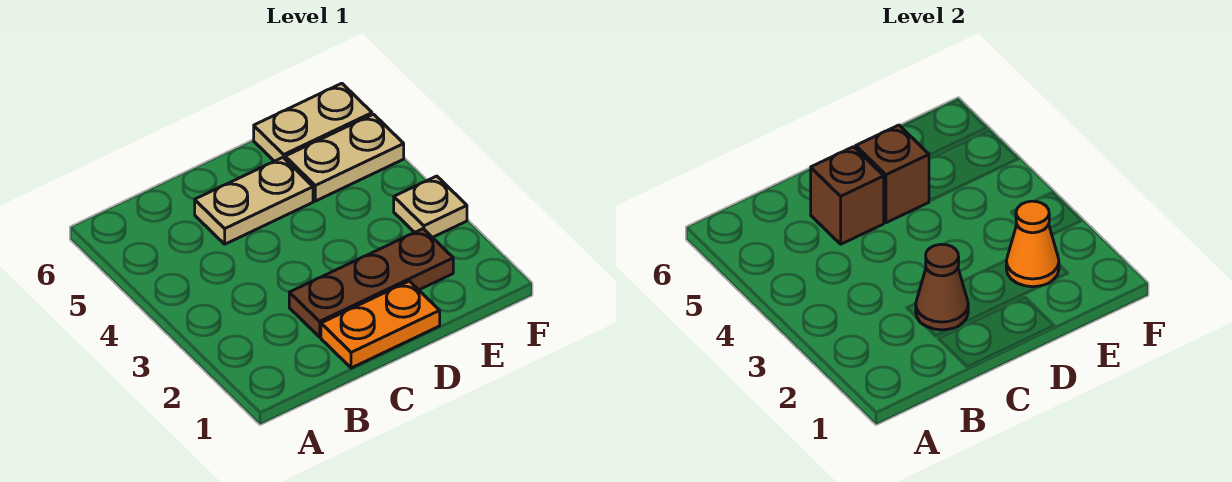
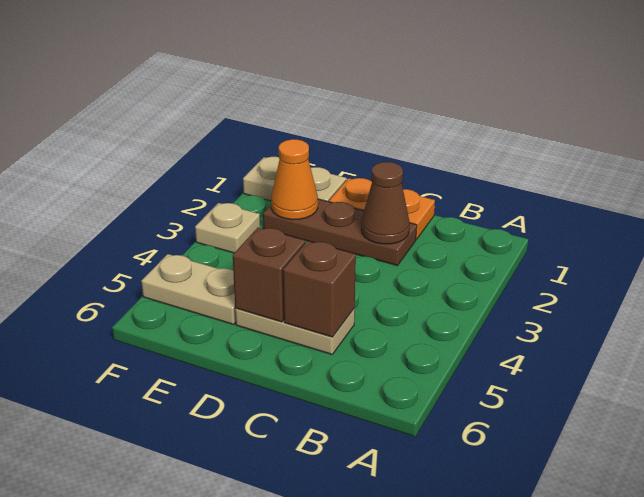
tan plate E6:F6 level 1 -> tan plate E1:F1 level 1

